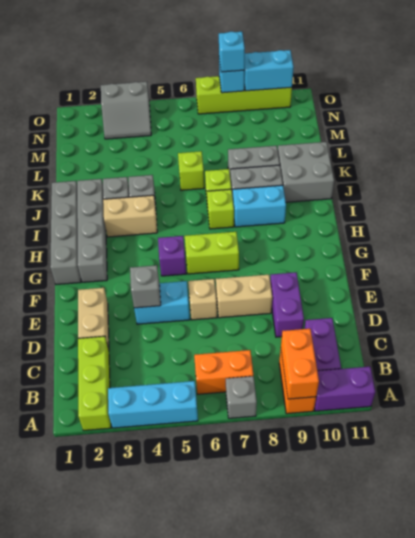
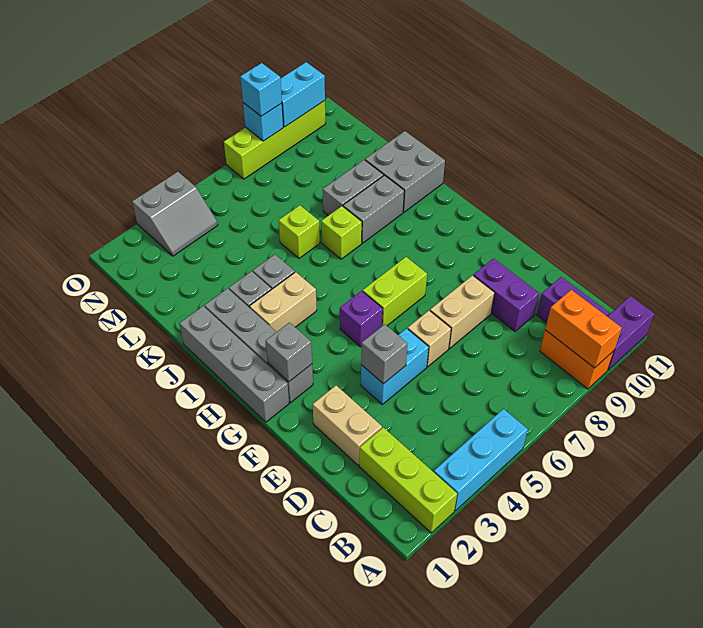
grey brick A7 level 1 -> grey brick G2 level 2
orange brick B6:B7 level 1 -> none
lime brick I7 level 1 -> none
cyan brick I8:I9 level 1 -> none

